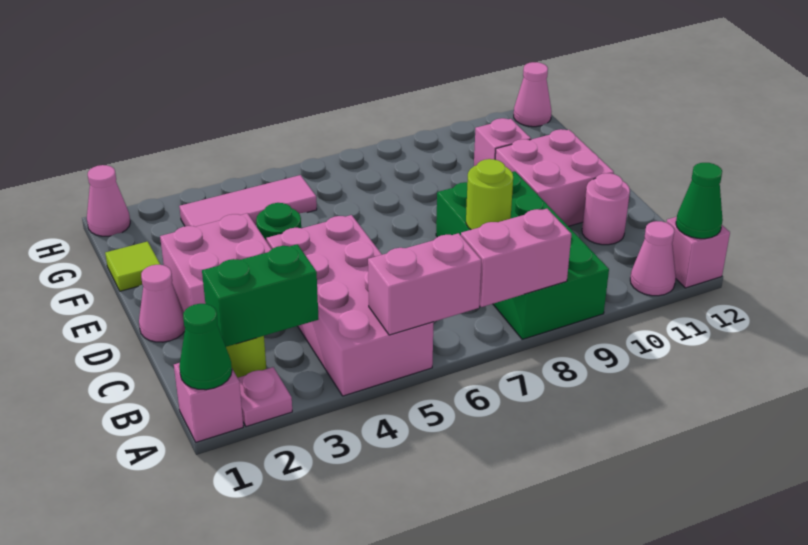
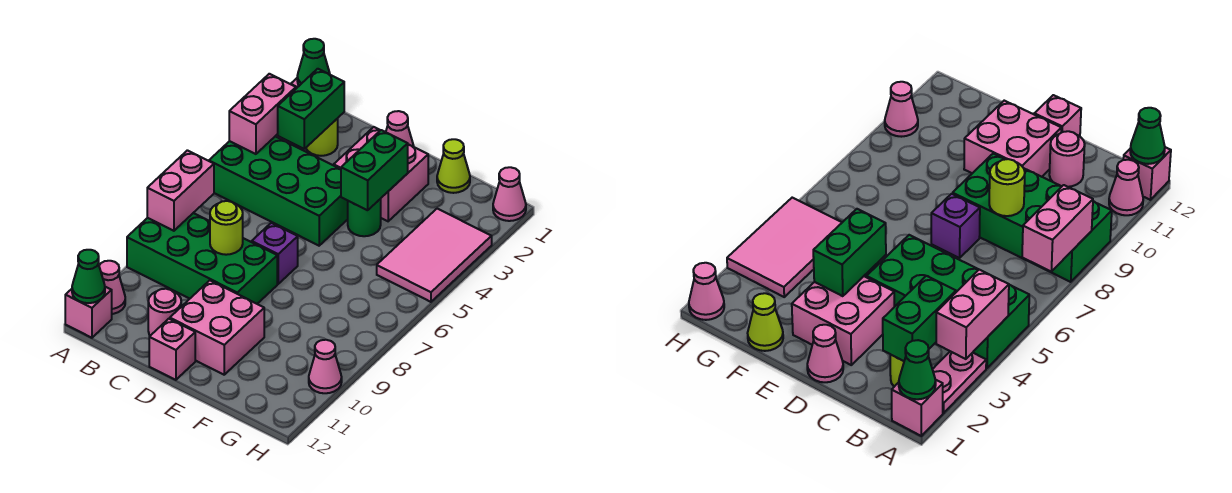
pink plate A2 level 1 -> pink plate A2:A3 level 1
pink brick A4:D5 level 1 -> green brick A4:D5 level 1
pink brick A5:A6 level 2 -> pink brick A3:A4 level 2
none -> purple brick D7 level 1
none -> green brick E3:E4 level 2
lime tile F1 level 1 -> lime cone F1 level 1
pink brick F10 level 1 -> pink brick D12 level 1
pink tile G3:G5 level 1 -> pink tile G3:H5 level 1
pink cone H12 level 1 -> pink cone H10 level 1

